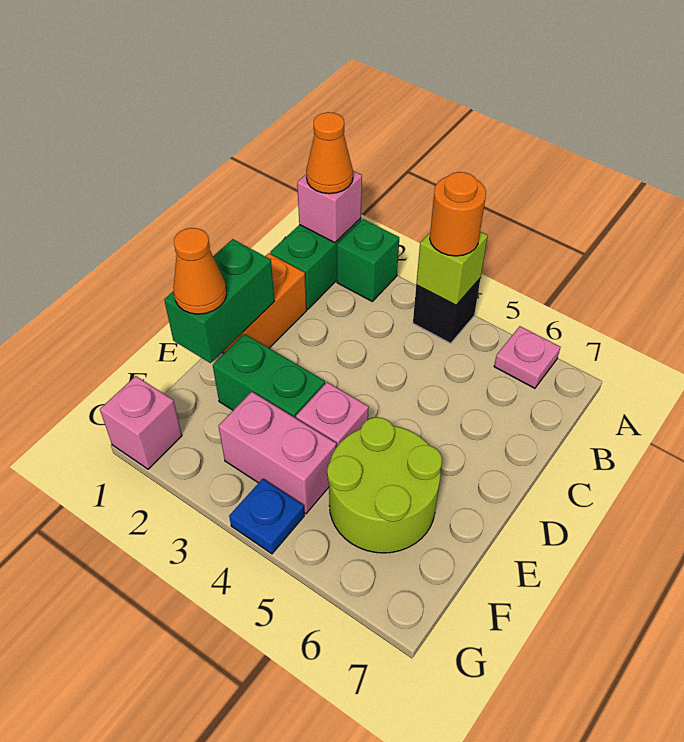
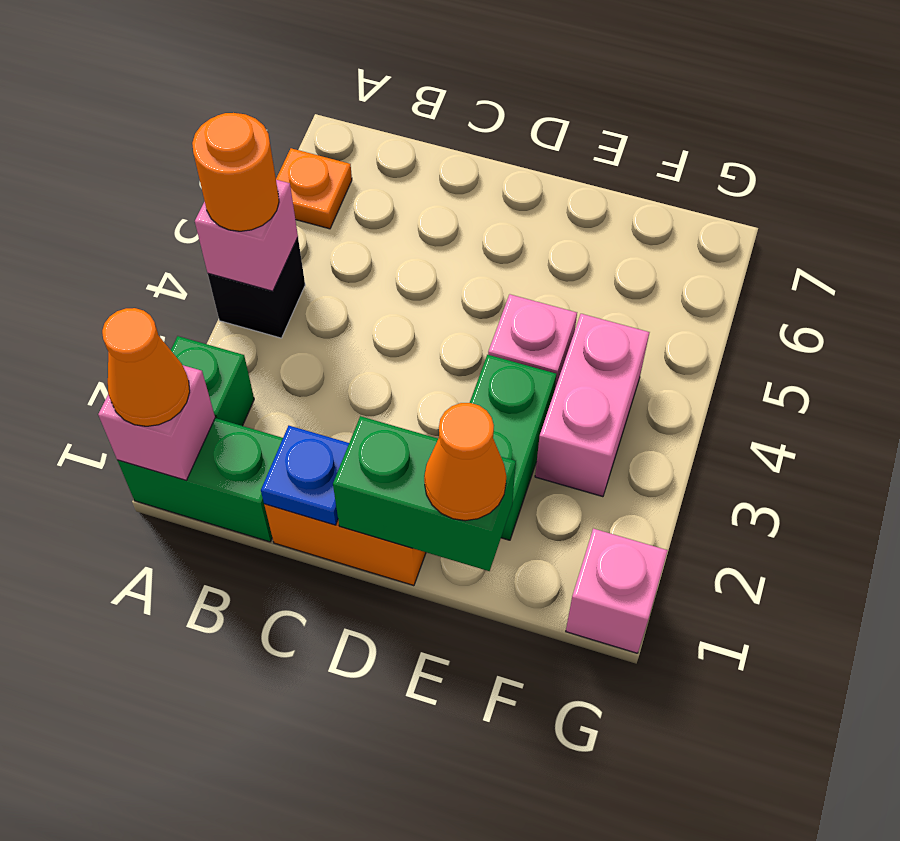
lime brick A4 level 2 -> pink brick A4 level 2
pink plate A6 level 1 -> orange plate A6 level 1
lime round brick E5:F6 level 1 -> none
blue plate G4 level 1 -> blue plate C1 level 2

